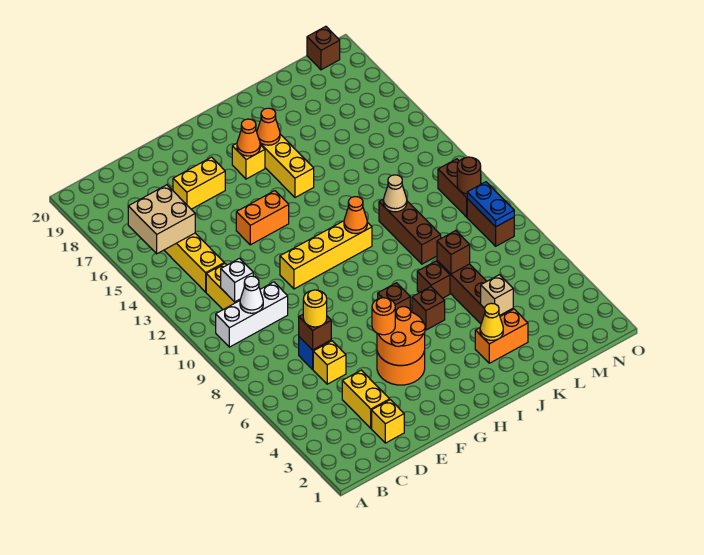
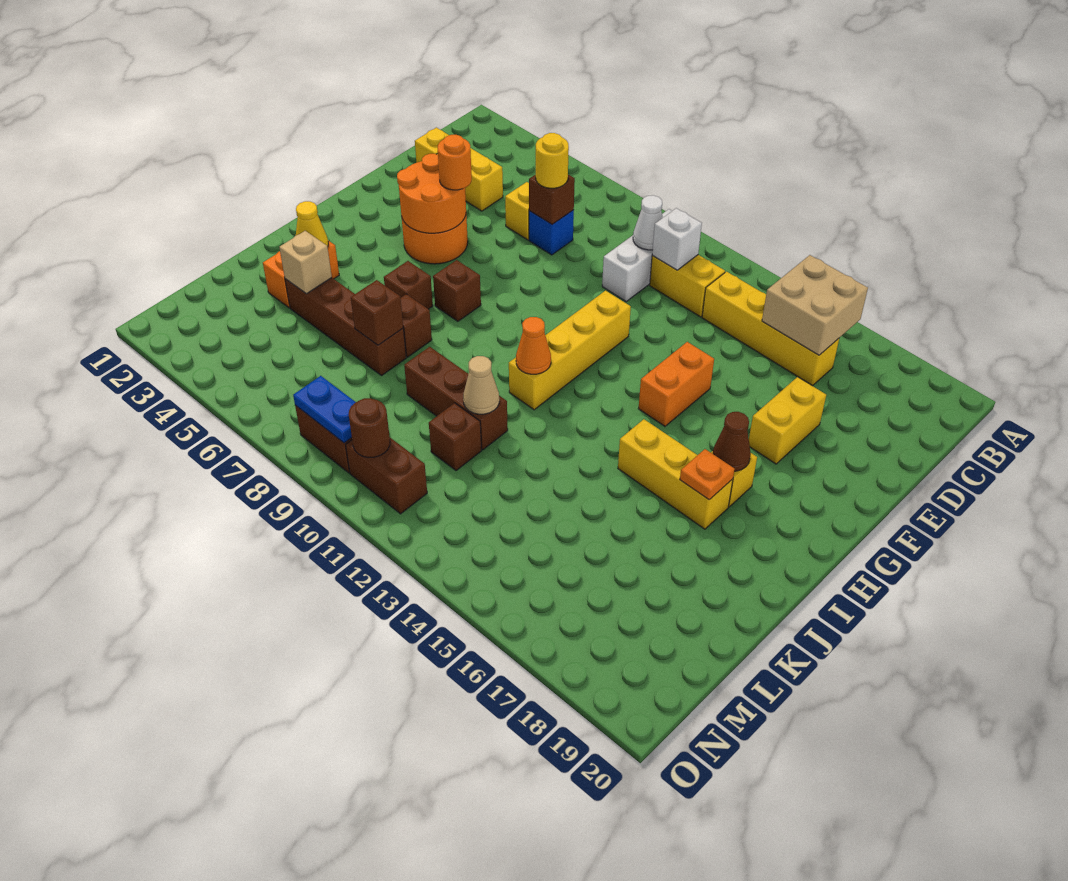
orange cone H17 level 2 -> brown cone H17 level 2
orange cone I17 level 2 -> orange plate I17 level 2
brown brick N20 level 1 -> brown brick L11 level 1

